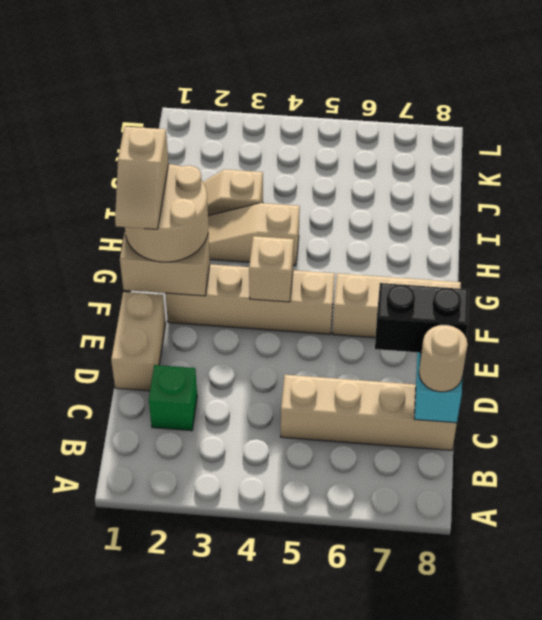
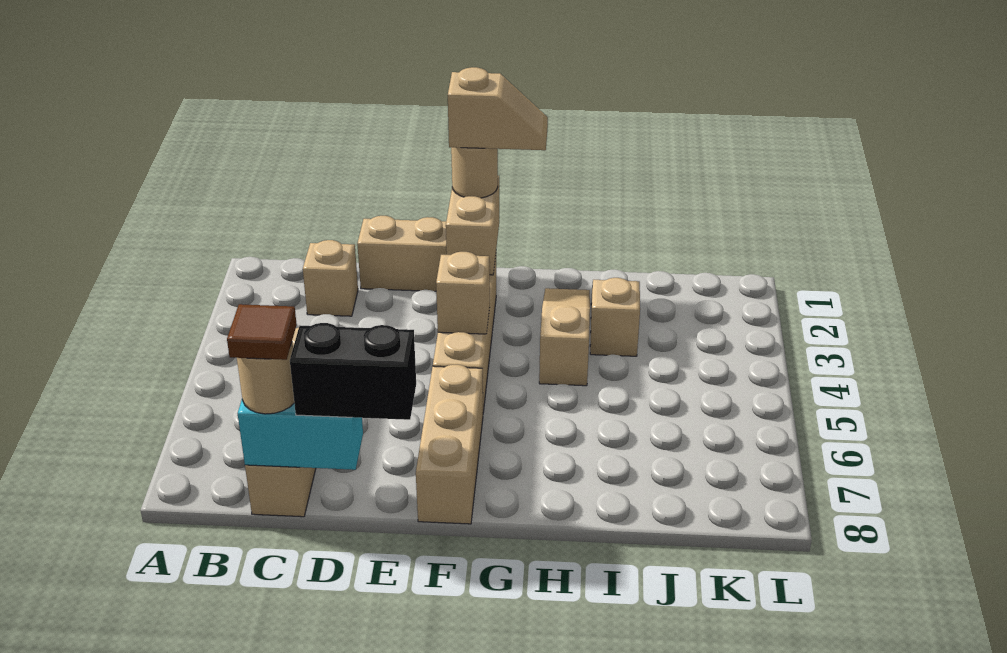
green brick C2 level 1 -> tan brick C2 level 1
none -> brown tile C8 level 4
black brick D7:D8 level 3 -> black brick D8:E8 level 3
tan round brick F1:G2 level 3 -> tan round brick F1 level 3
tan slope F1:G1 level 4 top G -> tan slope F1:G1 level 4 top F

